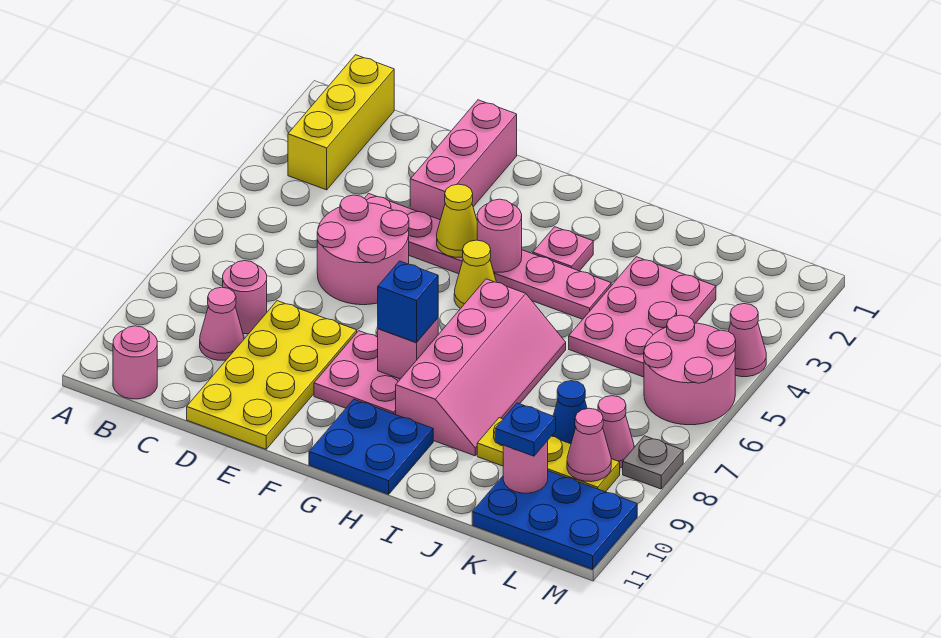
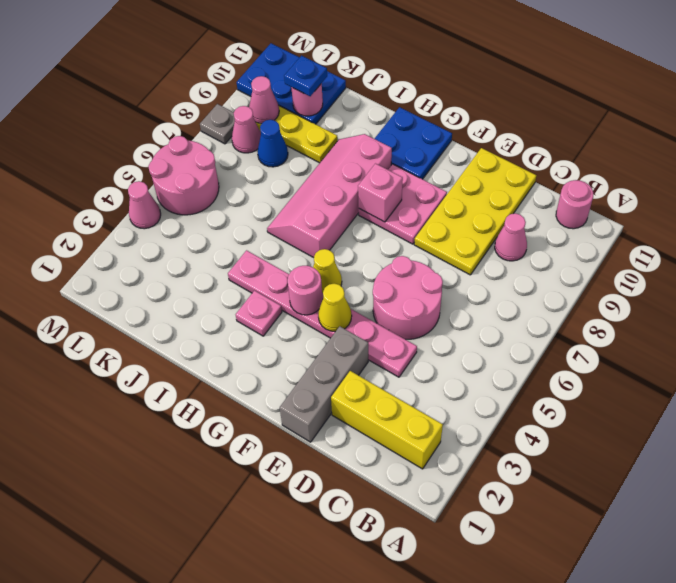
yellow brick B1:B3 level 1 -> yellow brick B2:D2 level 1
pink round brick C8 level 1 -> none
pink brick E1:E3 level 1 -> grey brick E1:E3 level 1
blue brick G8 level 3 -> none
pink plate J3:K5 level 1 -> none

